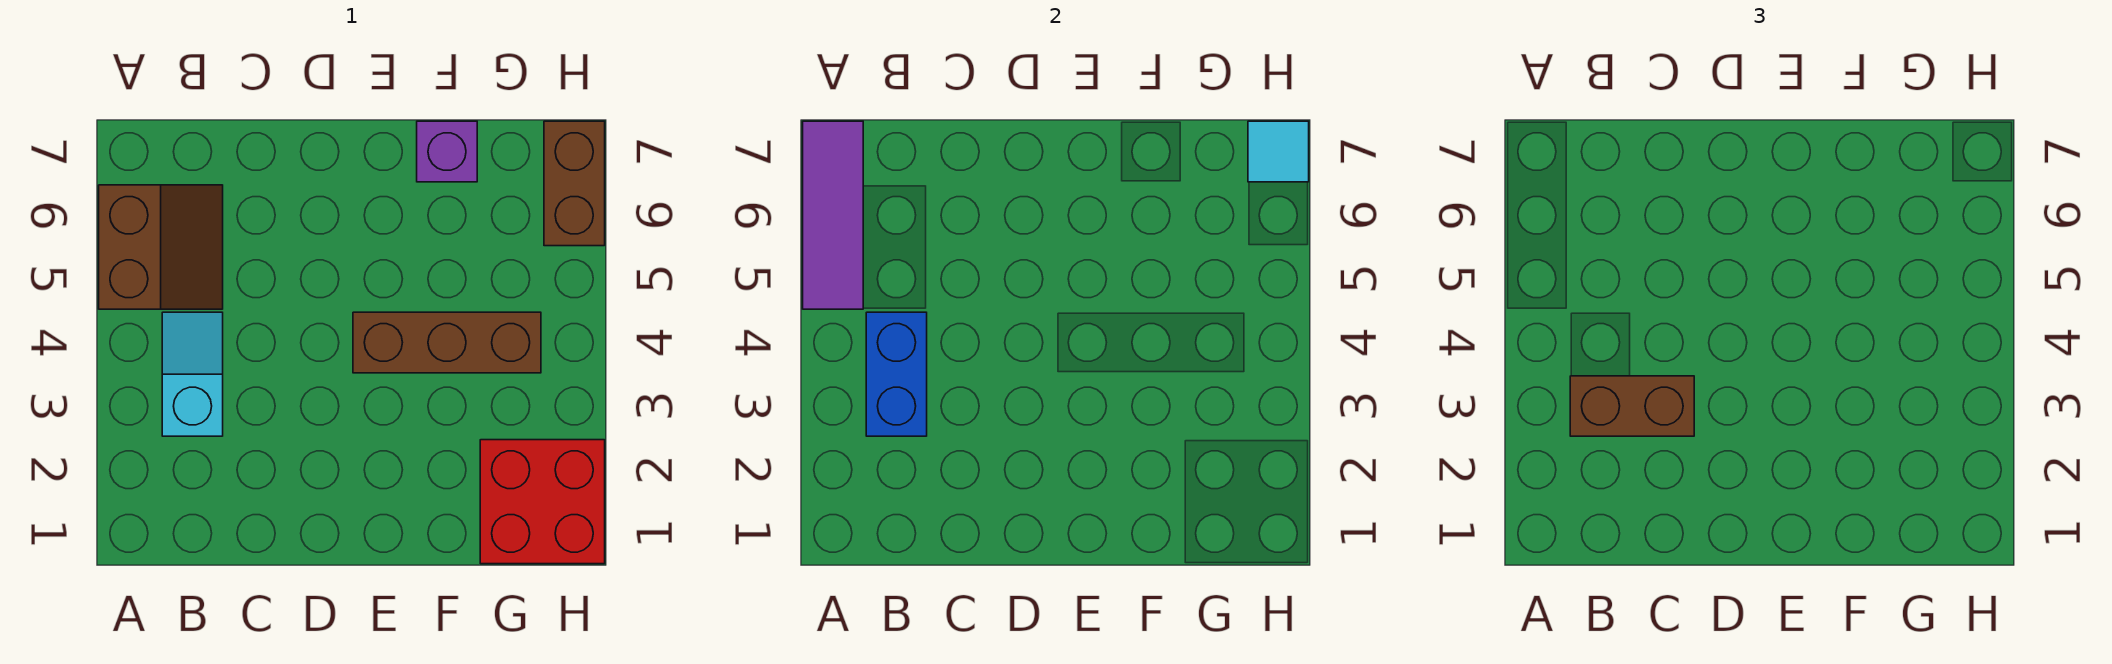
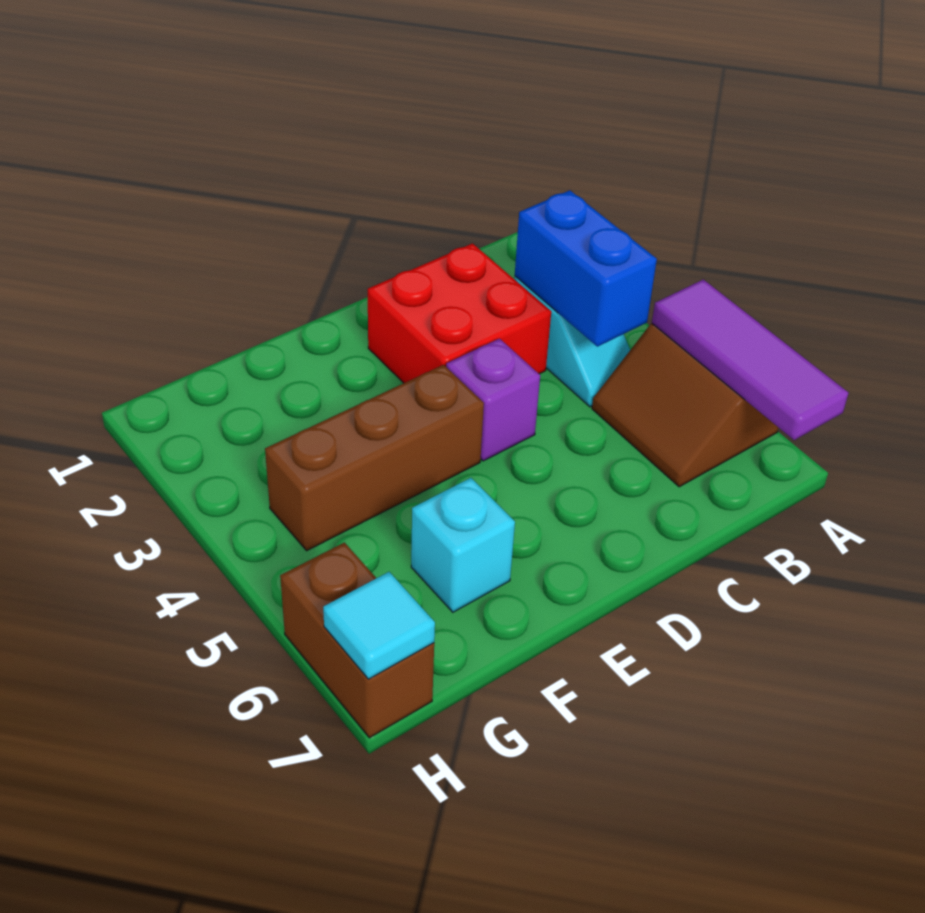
brown brick B3:C3 level 3 -> none
none -> cyan brick F6 level 1
purple brick F7 level 1 -> purple brick D4 level 1
red brick G1:H2 level 1 -> red brick C2:D3 level 1

